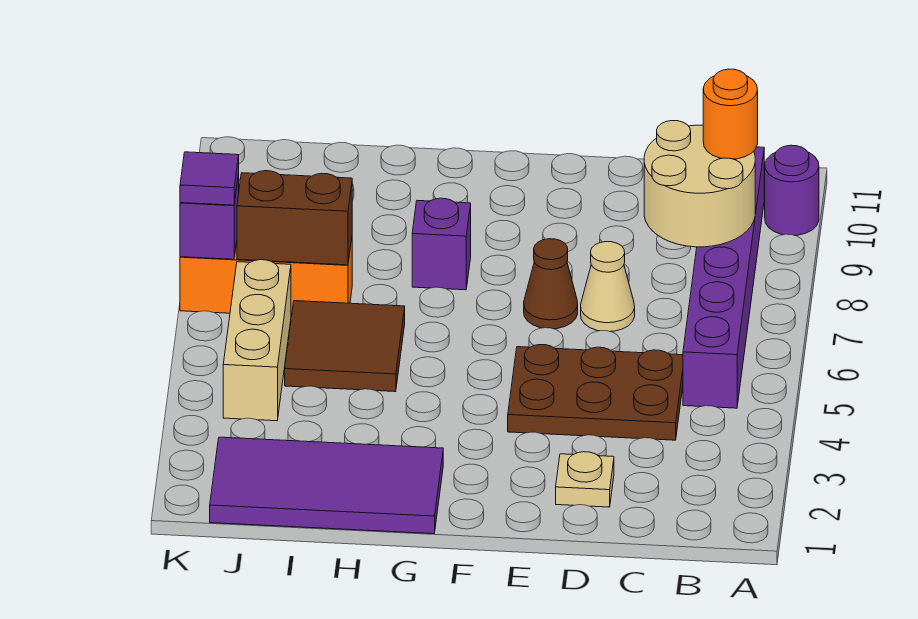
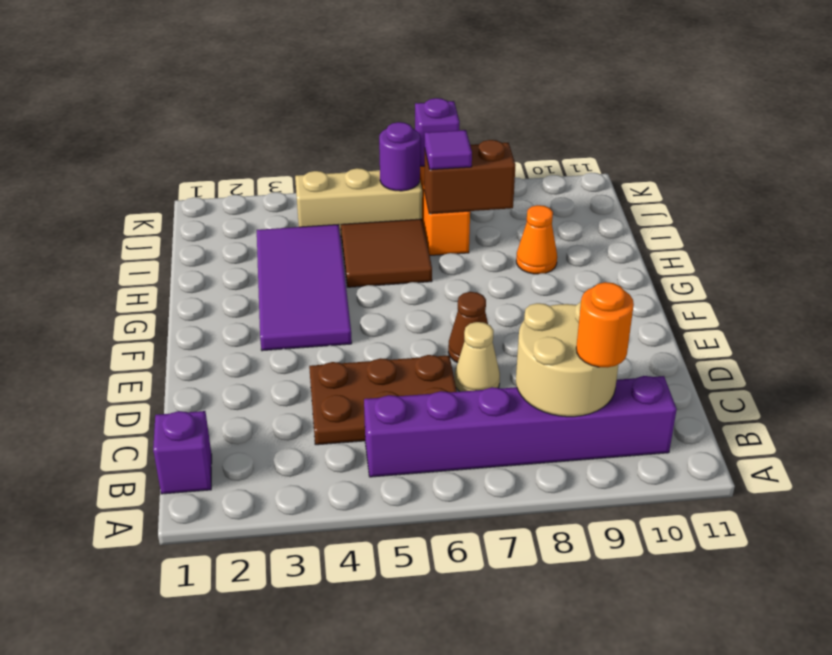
purple round brick A10 level 1 -> purple round brick J6 level 2
brown plate C4:E5 level 1 -> brown plate C4:D6 level 1
tan plate D2 level 1 -> none
purple tile G1:J2 level 1 -> purple tile F3:I4 level 1
purple brick G8 level 1 -> purple brick B1 level 1
none -> orange cone H9 level 1
brown brick I7:J7 level 2 -> brown brick I7:I8 level 2
purple tile K7 level 3 -> purple tile I7 level 3

